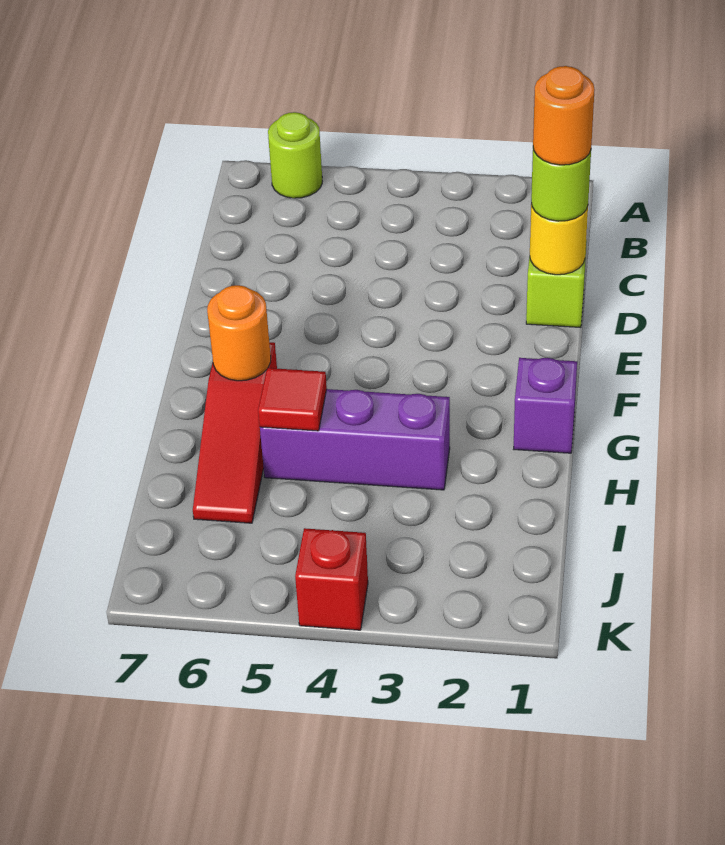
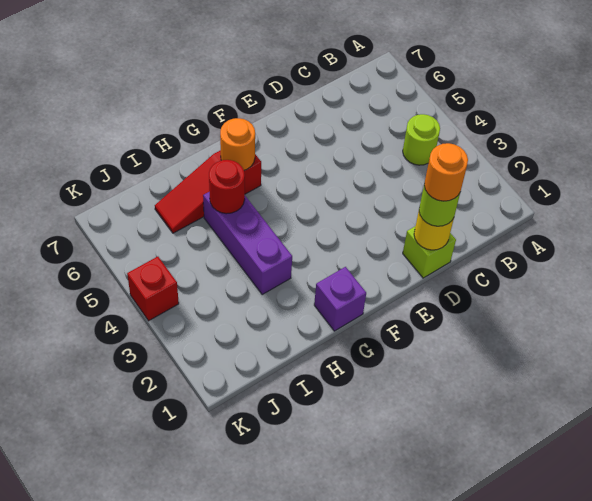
lime round brick A6 level 1 -> lime round brick B4 level 1
red tile H5 level 2 -> red round brick H5 level 2

